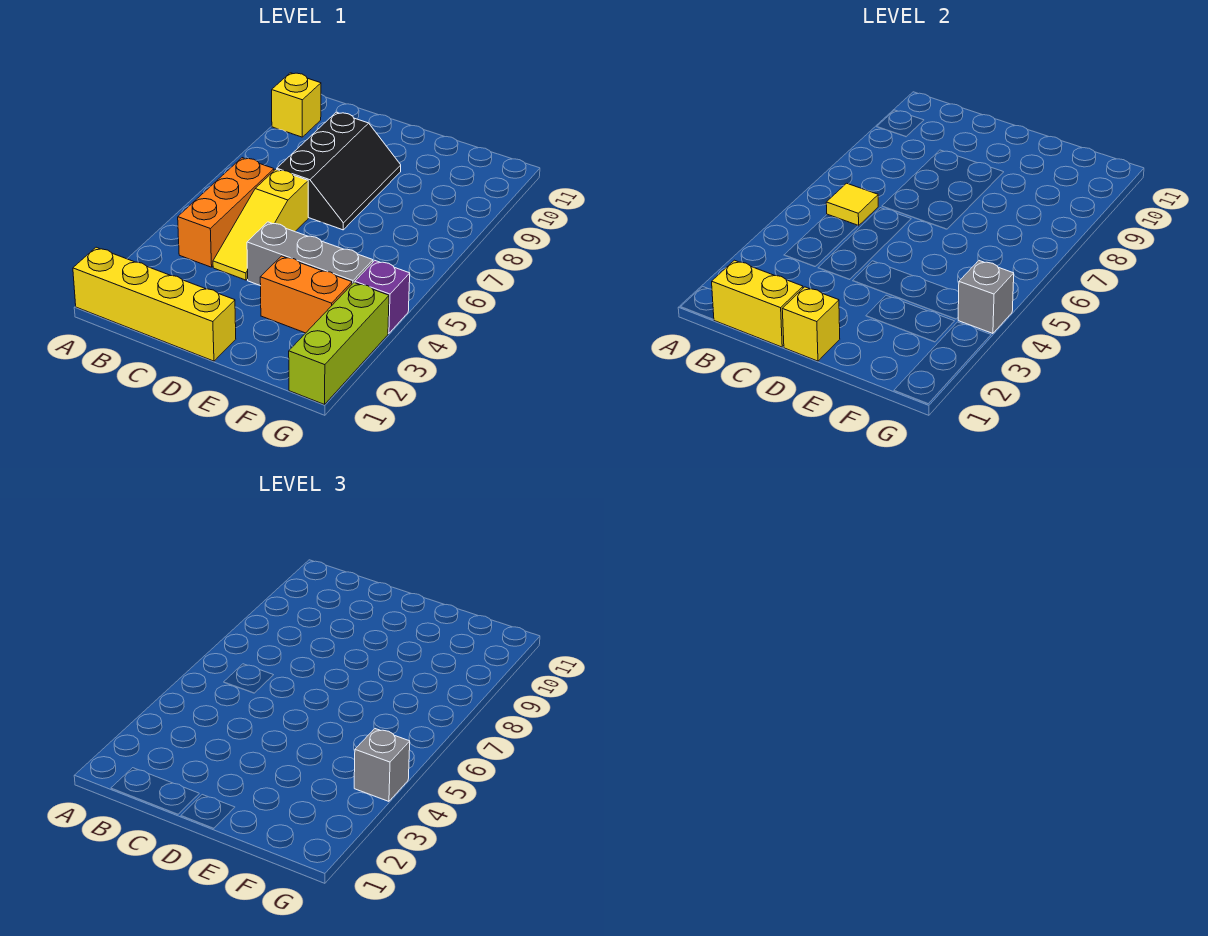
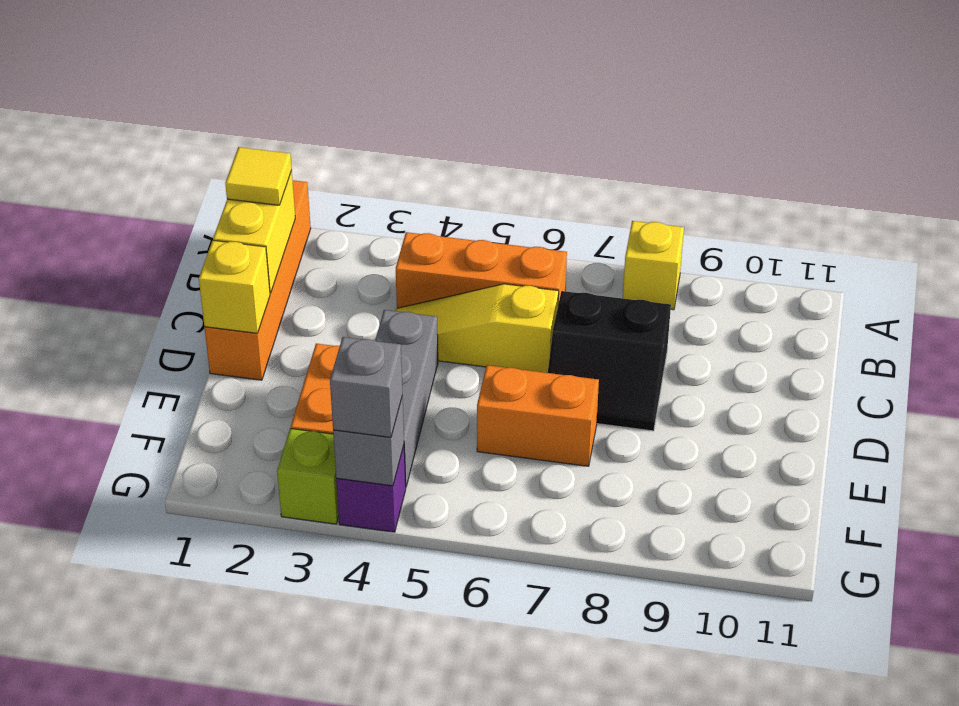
yellow brick A1:D1 level 1 -> orange brick A1:D1 level 1
yellow brick A10 level 1 -> yellow brick A8 level 1
yellow tile B6 level 2 -> yellow tile B1 level 3
black slope C7:D9 level 1 top C -> black slope C7:D8 level 1 top C
none -> orange brick E6:E7 level 1
lime brick G1:G3 level 1 -> lime brick G3 level 1

